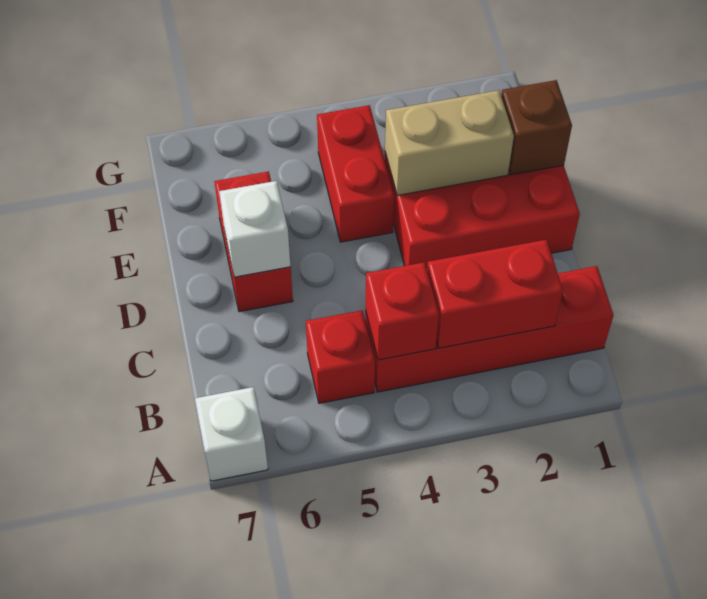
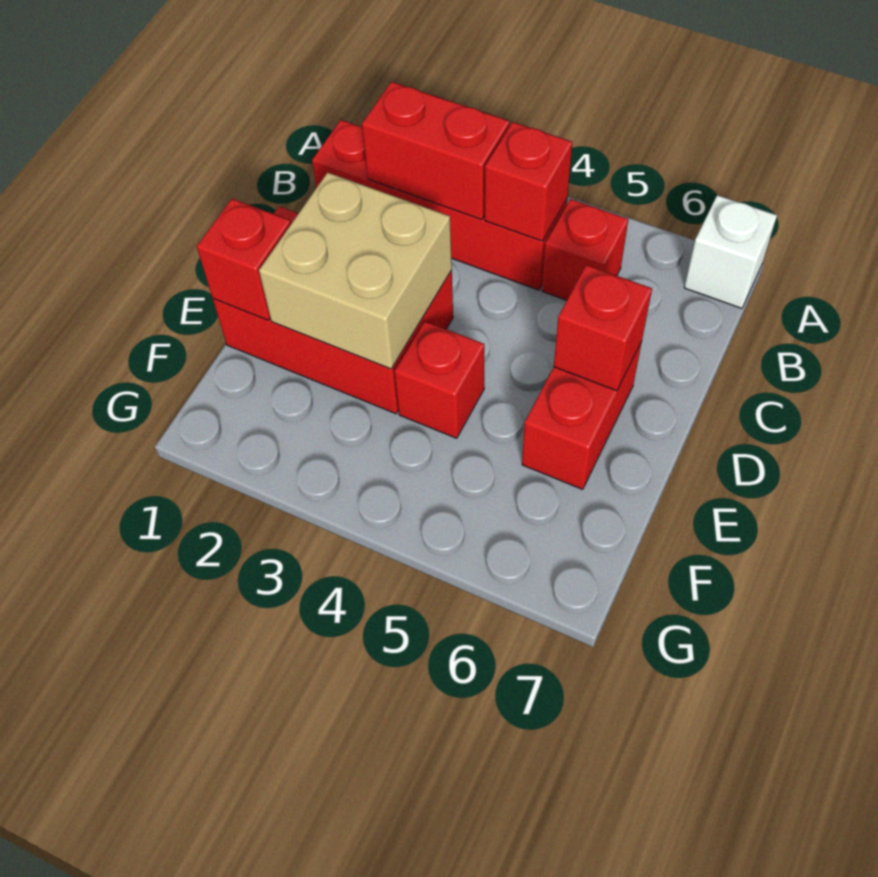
white brick D6 level 2 -> red brick D6 level 2
brown brick E1 level 2 -> red brick E1 level 2
tan brick E2:E3 level 2 -> tan brick D2:E3 level 2
red brick E4:F4 level 1 -> red brick E4 level 1

